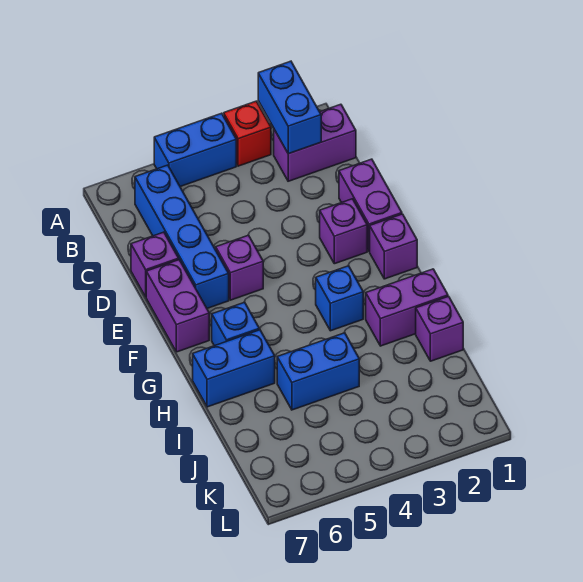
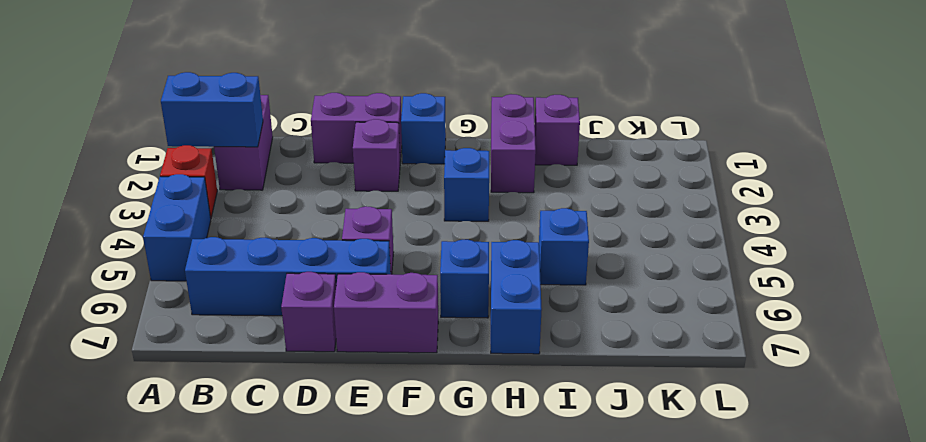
purple brick F1 level 1 -> blue brick F1 level 1
blue brick I4:I5 level 1 -> blue brick I5 level 1

